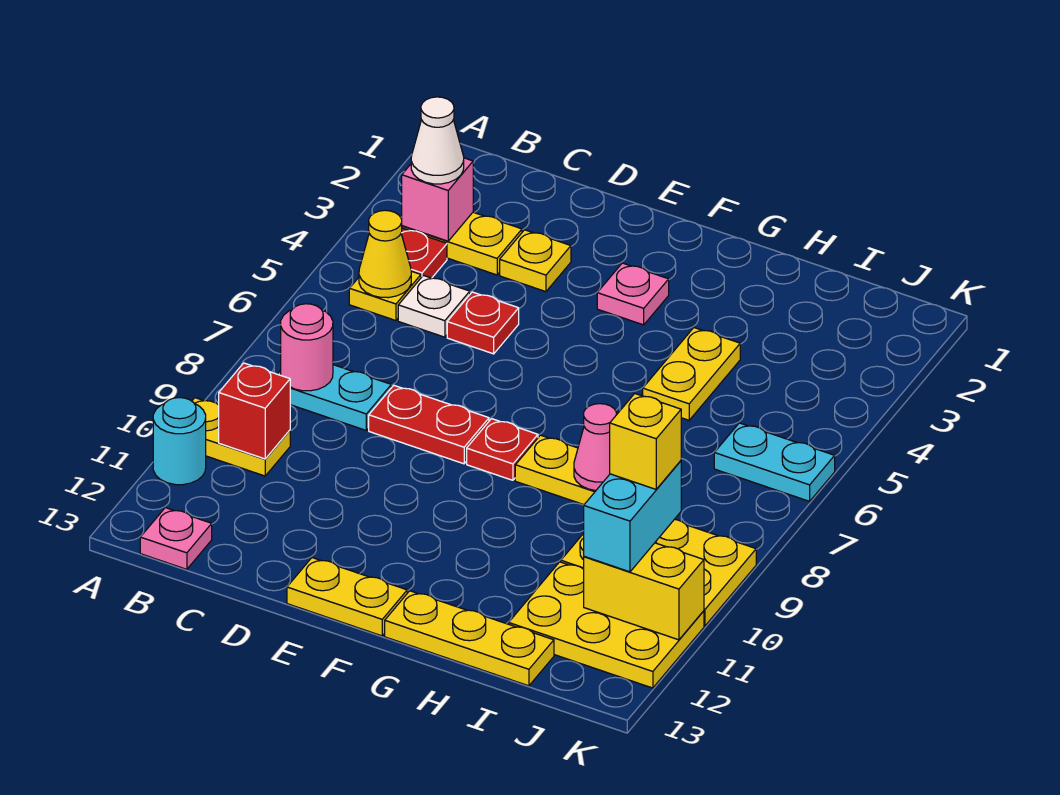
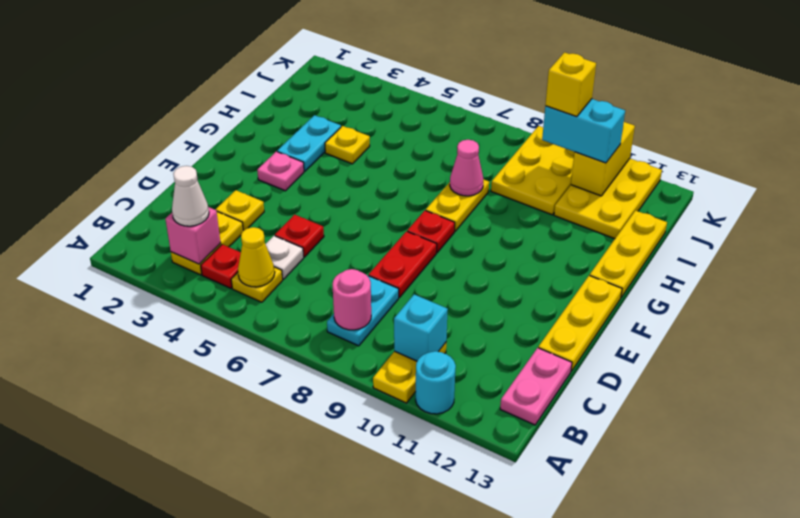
red brick B10 level 2 -> cyan brick B10 level 2
pink plate B13 level 1 -> pink plate B13:C13 level 1
yellow plate E13:F13 level 1 -> yellow plate D13:F13 level 1
yellow plate H4:H5 level 1 -> yellow plate H4 level 1
cyan plate J6:K6 level 1 -> cyan plate G3:H3 level 1

